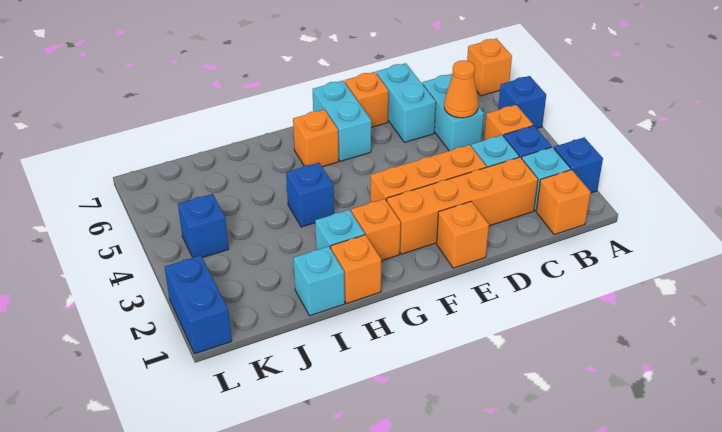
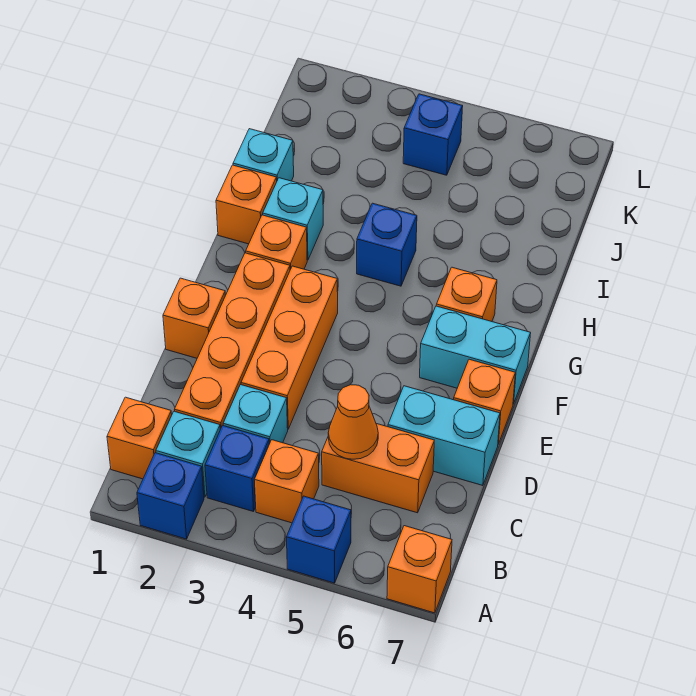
cyan brick C5:C6 level 1 -> orange brick C5:C6 level 1
blue brick L1:L2 level 1 -> none

